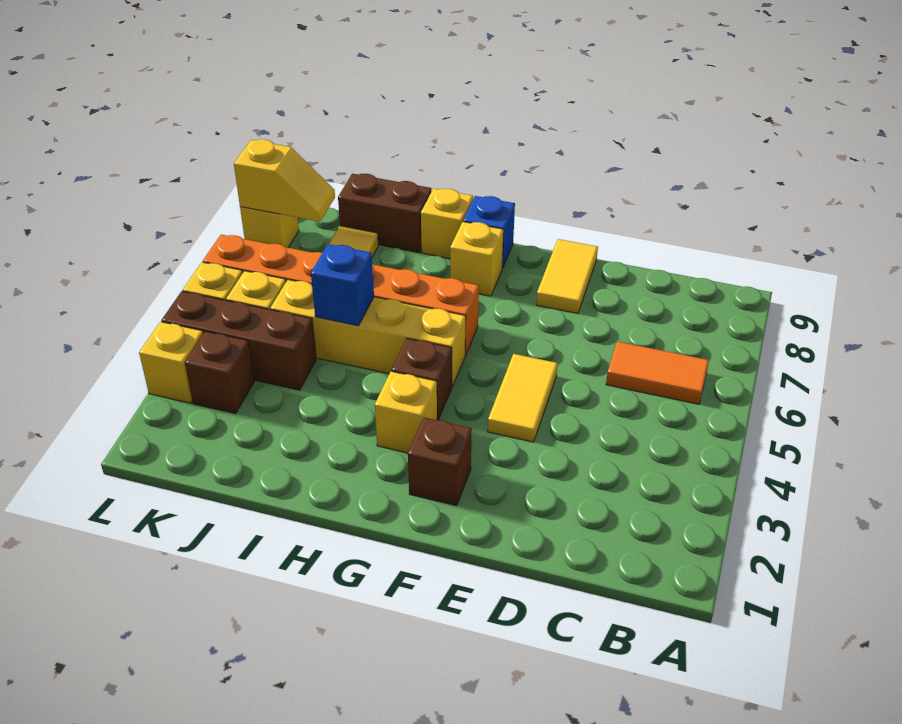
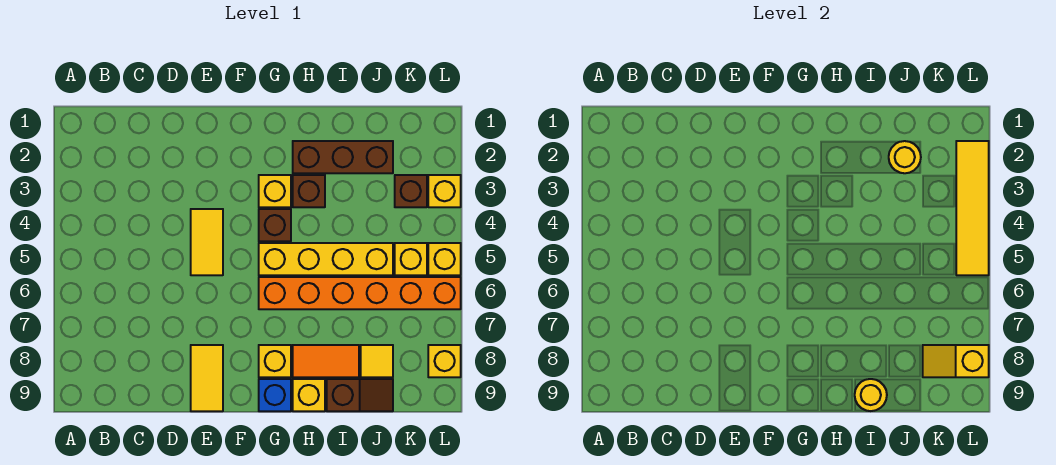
orange tile B6:C6 level 1 -> orange tile H8:I8 level 1
brown brick F2 level 1 -> brown brick H3 level 1
blue brick I5 level 2 -> none
brown brick I9:J9 level 1 -> brown slope I9:J9 level 1 top I
none -> yellow round brick I9 level 2
none -> yellow round brick J2 level 2
brown brick J4:L4 level 1 -> brown brick H2:J2 level 1
none -> yellow tile L2:L5 level 2

